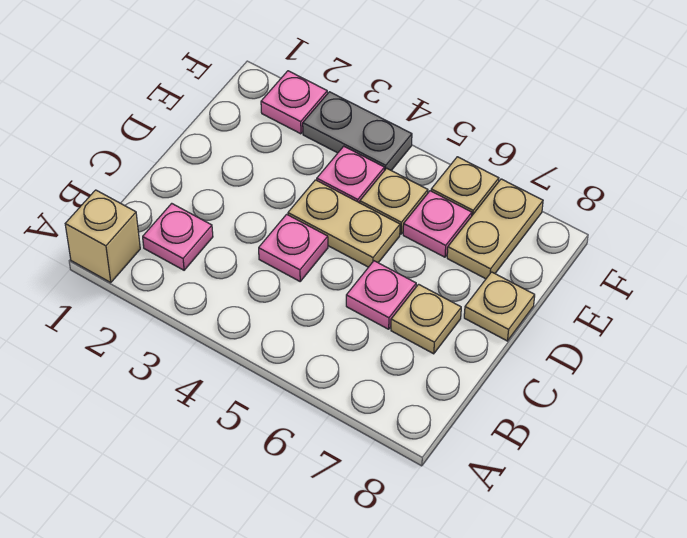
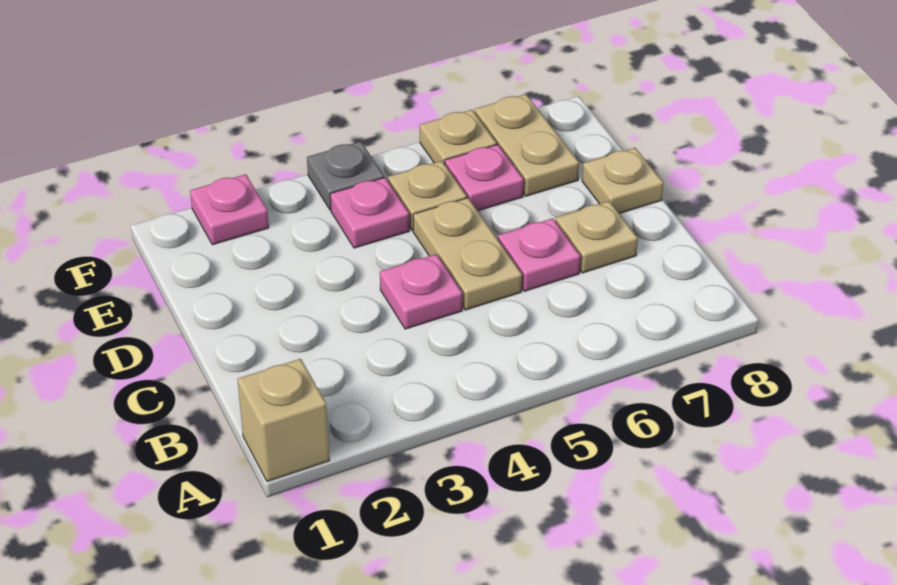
pink plate B2 level 1 -> none
tan plate D4:D5 level 1 -> tan plate C5:D5 level 1
grey plate F3:F4 level 1 -> grey plate F4 level 1

